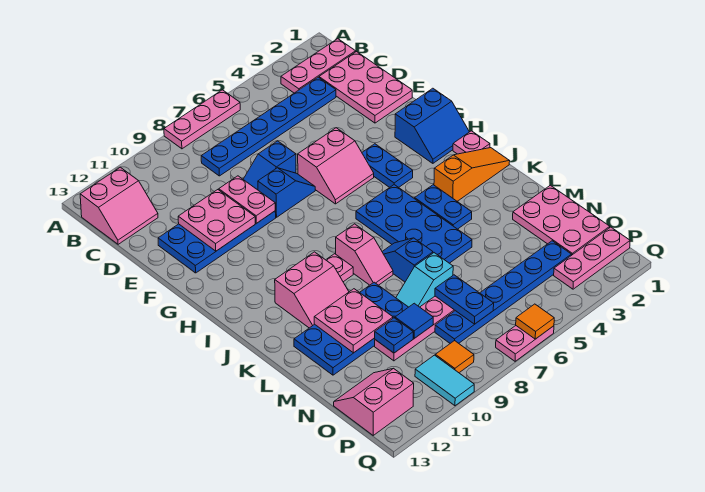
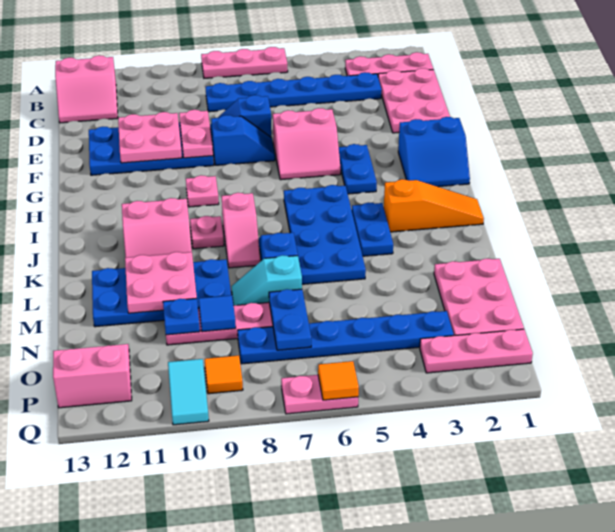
pink plate I1 level 1 -> pink plate H9 level 1

